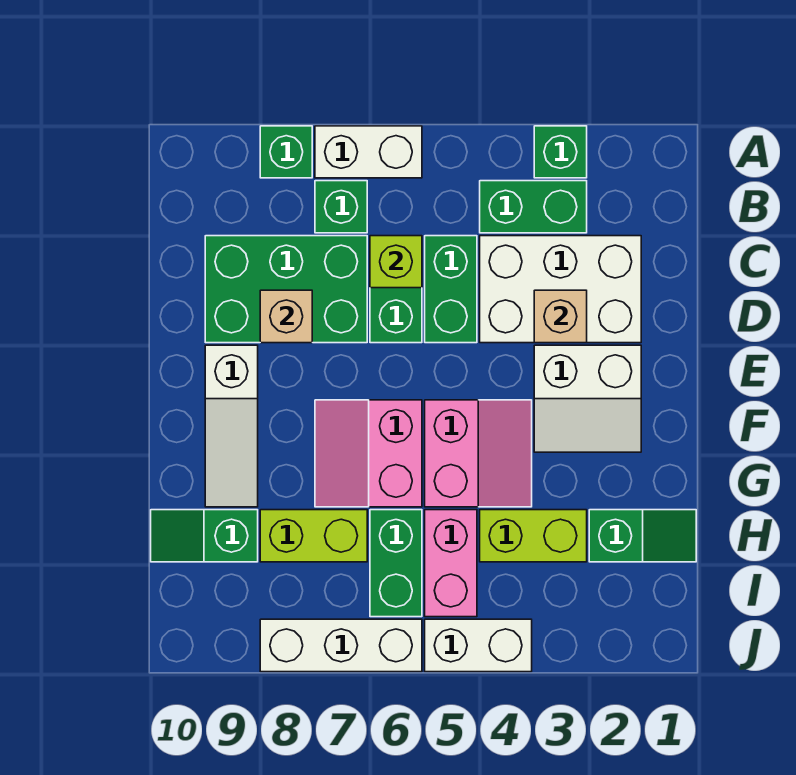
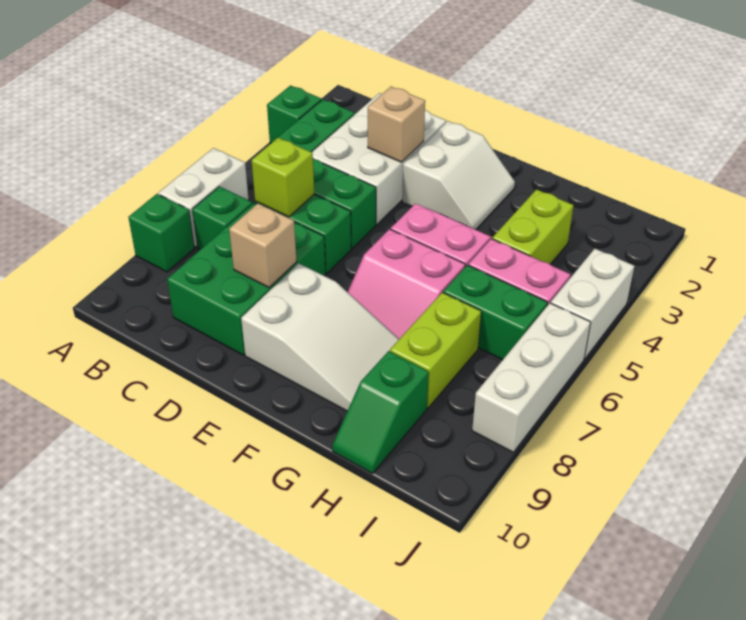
white slope E9:G9 level 1 top E -> white slope E8:G9 level 1 top E
green slope H1:H2 level 1 top 2 -> none

